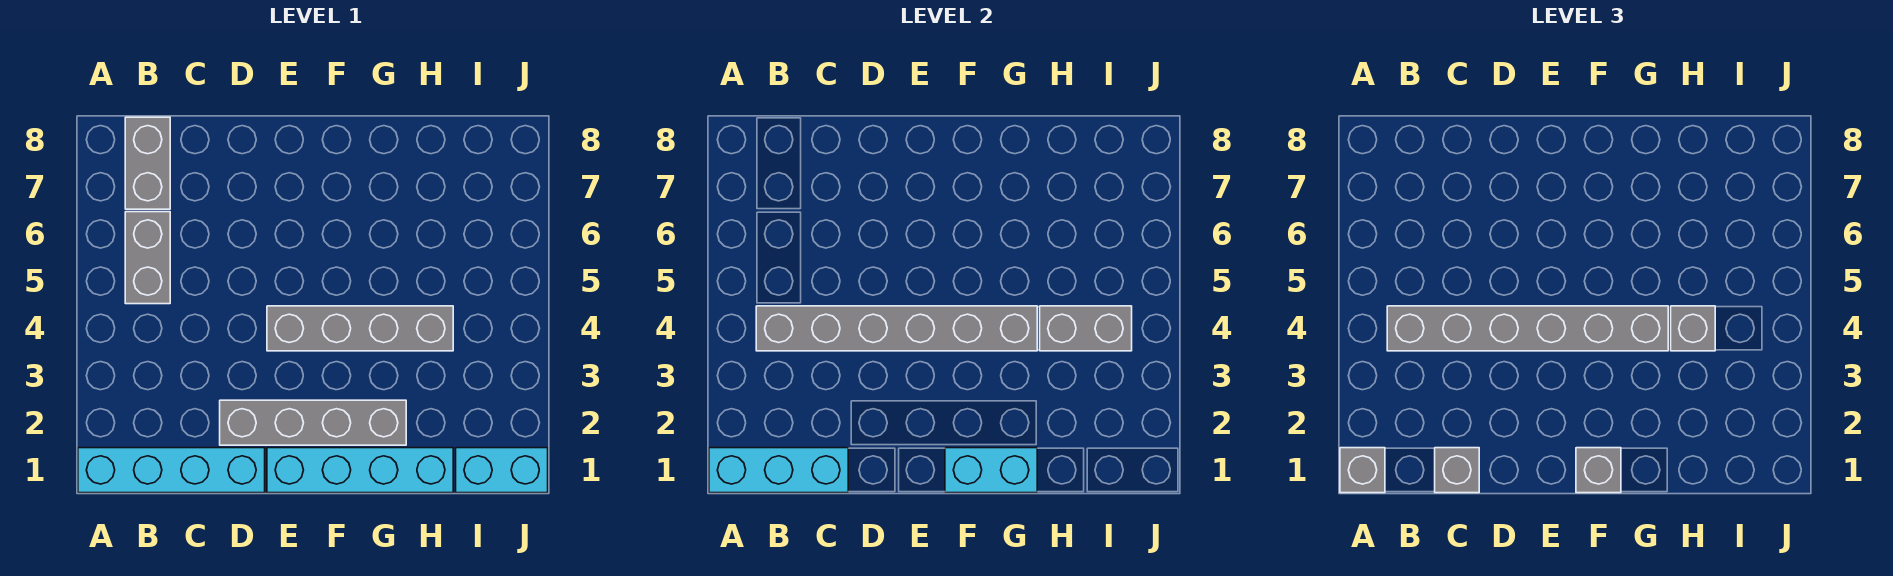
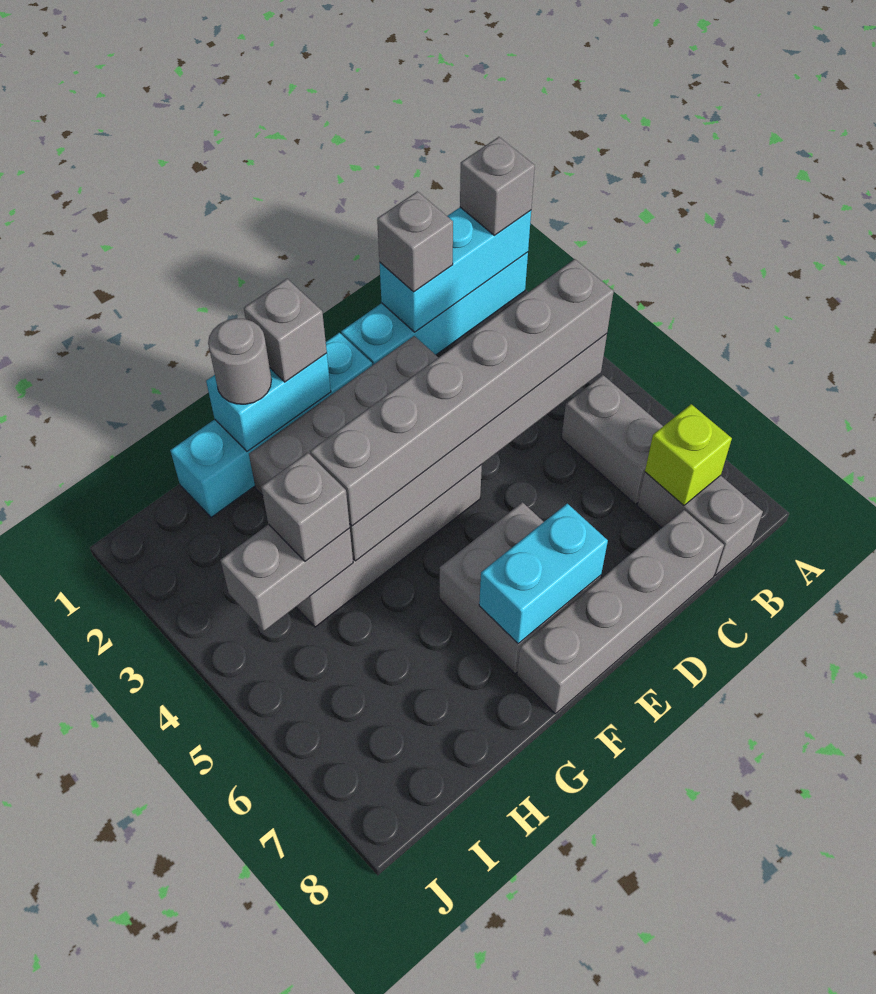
none -> lime brick B7 level 2
none -> grey brick C8:F8 level 1
none -> grey brick E6:F7 level 1
none -> grey round brick G1 level 3
cyan brick I1:J1 level 1 -> cyan brick E7:F7 level 2

